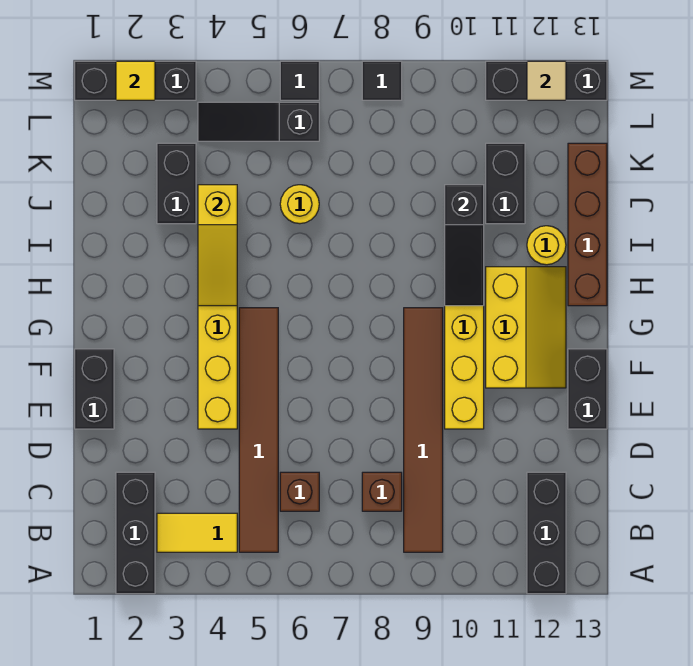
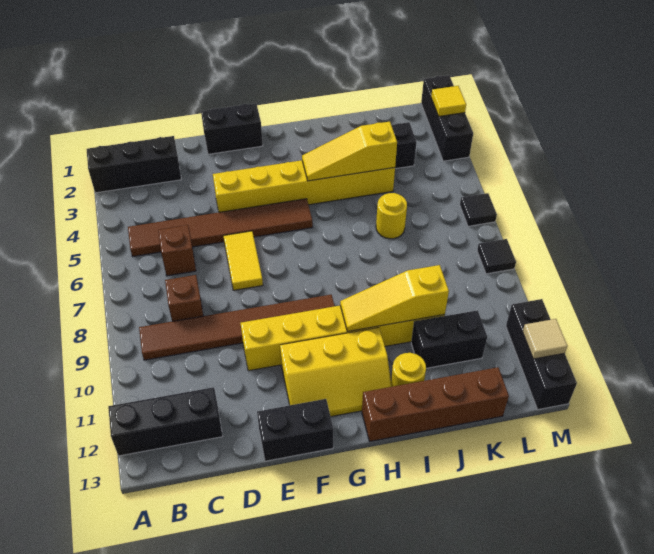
yellow tile B3:B4 level 1 -> yellow tile E6:E7 level 1
black slope H10:J10 level 2 top J -> yellow slope H10:J10 level 2 top J
black slope L4:L6 level 1 top 6 -> none

